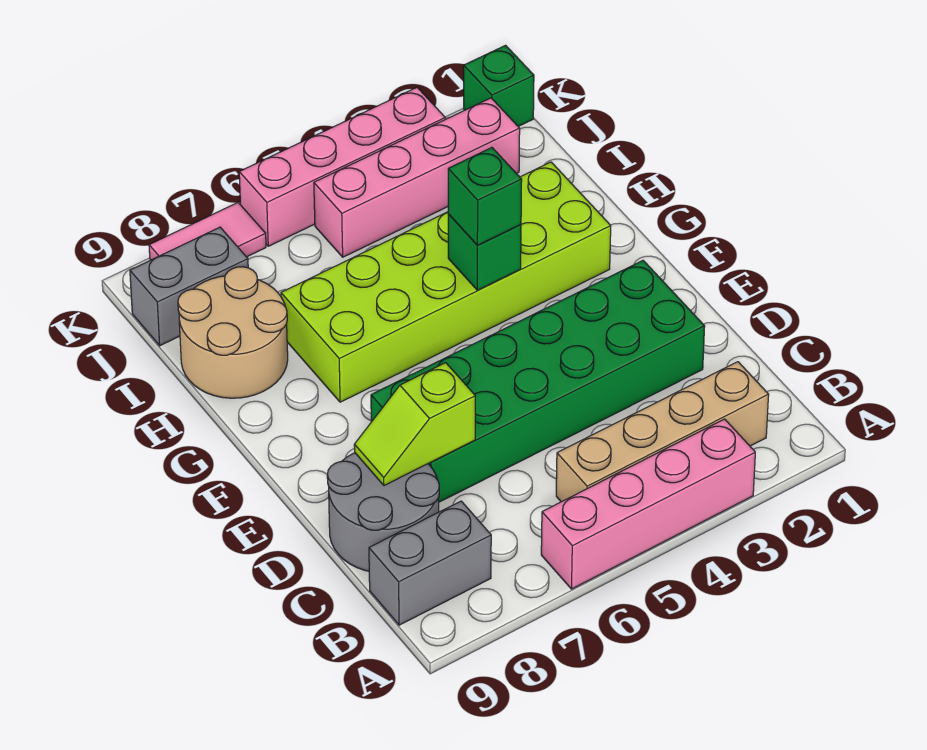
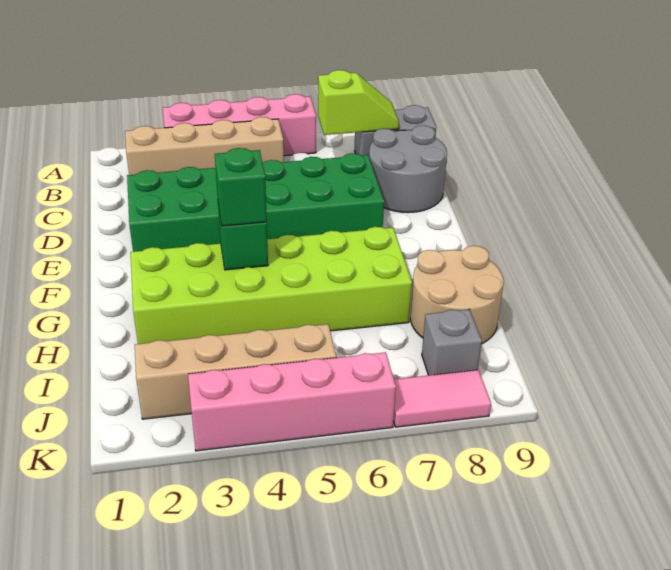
lime slope D7:D8 level 2 top 7 -> lime slope B7:B8 level 2 top 7
pink brick J2:J5 level 1 -> tan brick J2:J5 level 1
grey brick J8:J9 level 1 -> grey brick J8 level 1
green brick K1 level 1 -> none

